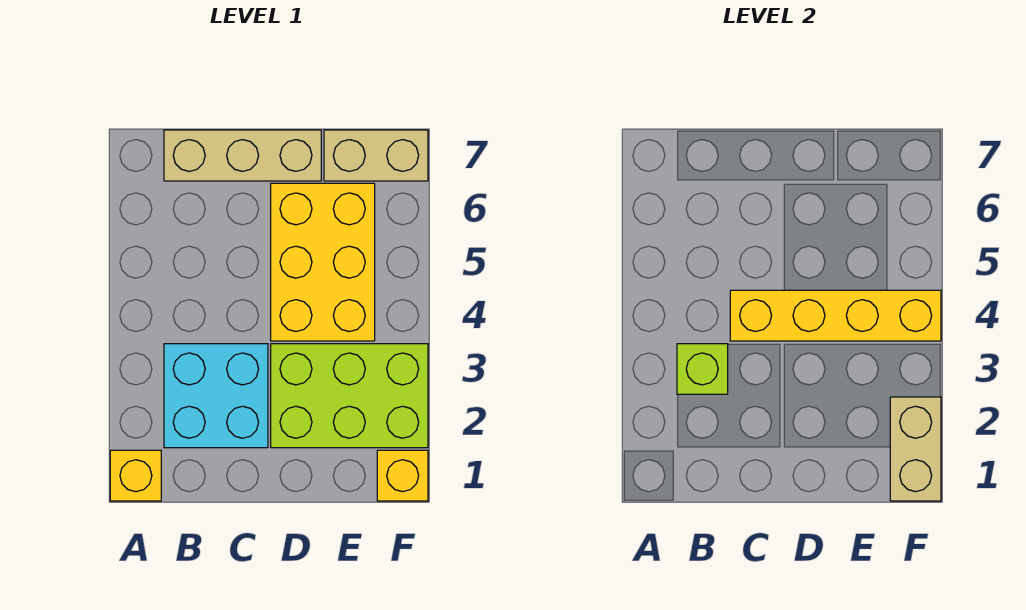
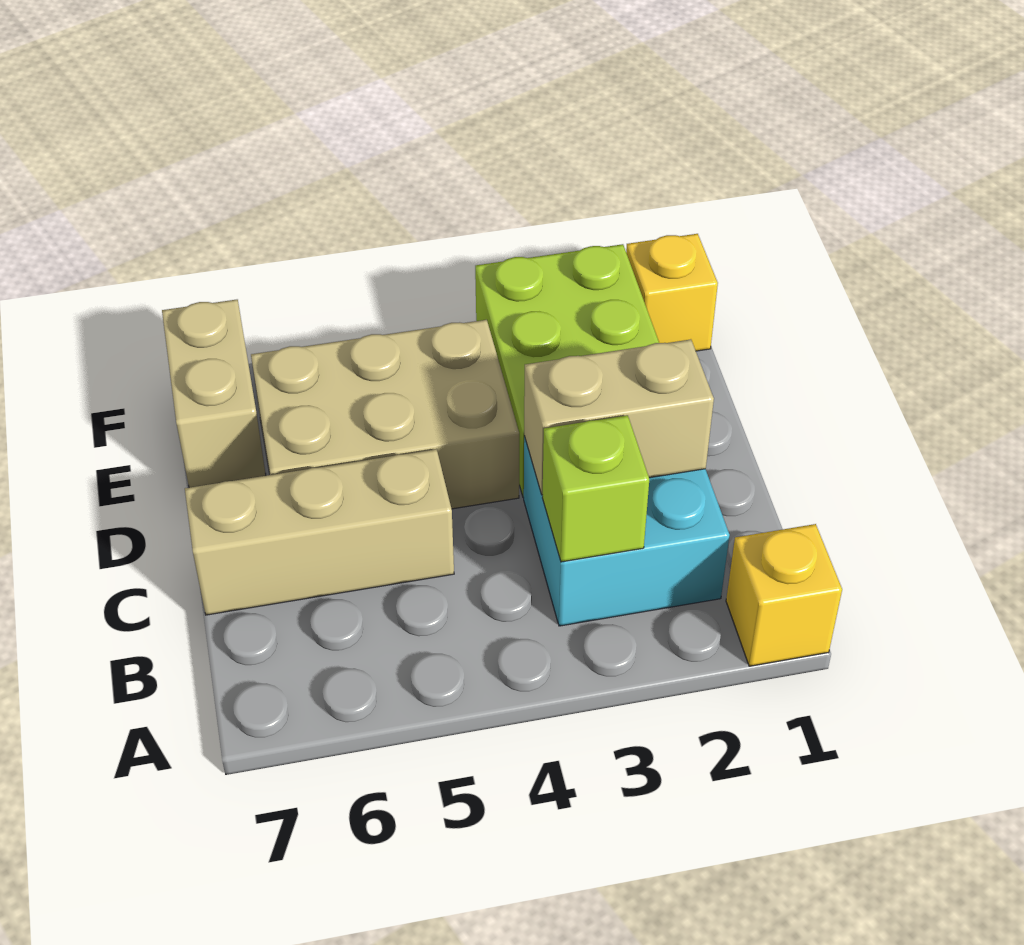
tan brick B7:D7 level 1 -> tan brick C5:C7 level 1
yellow brick C4:F4 level 2 -> none
yellow brick D4:E6 level 1 -> tan brick D4:E6 level 1
tan brick F1:F2 level 2 -> tan brick C2:C3 level 2

